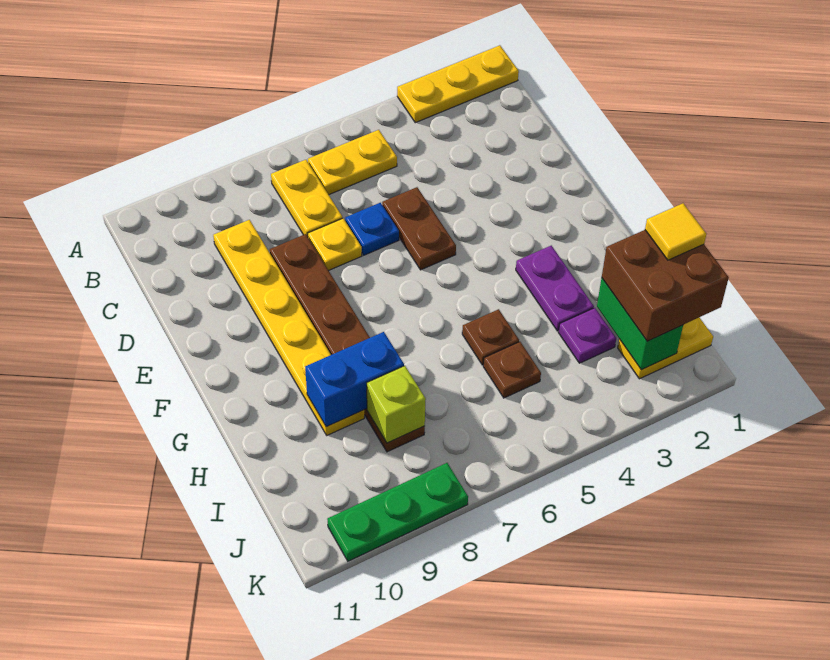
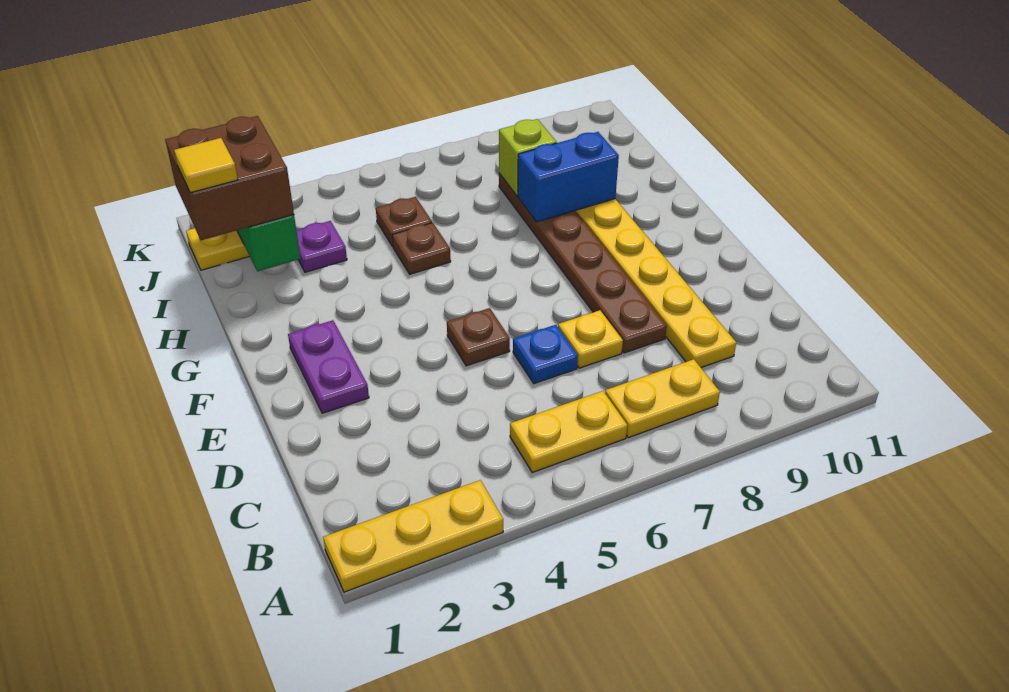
yellow plate B7:C7 level 1 -> yellow plate B7:B8 level 1
brown plate D5:E5 level 1 -> brown plate E5 level 1
purple plate G3:H3 level 1 -> purple plate E2:F2 level 1
green plate K8:K10 level 1 -> none

